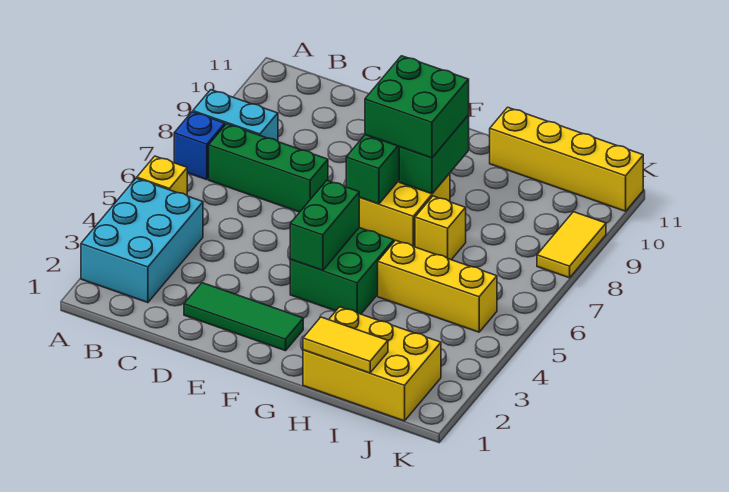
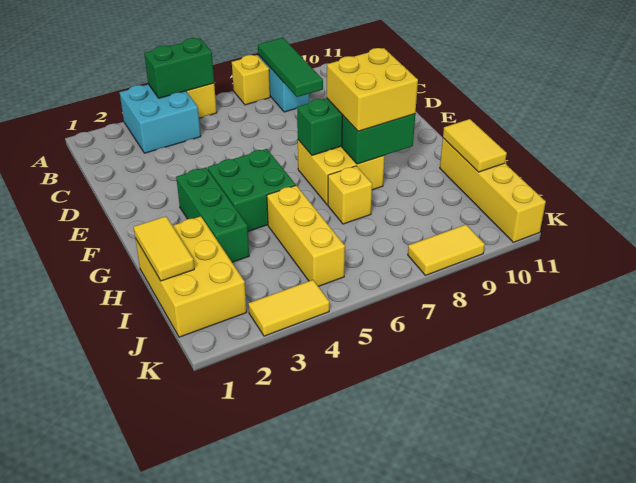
cyan brick A2:B4 level 1 -> cyan brick A3:B4 level 1
blue brick A7 level 1 -> yellow brick A7 level 1
green brick B7:D7 level 1 -> green brick F3:H3 level 1
green tile D2:F2 level 1 -> green tile A8:C8 level 2
green brick F4:F5 level 2 -> green brick A4:A5 level 2
green brick F8:G9 level 3 -> yellow brick F8:G9 level 3
none -> yellow tile H11:I11 level 2
none -> yellow tile K3:K4 level 1

